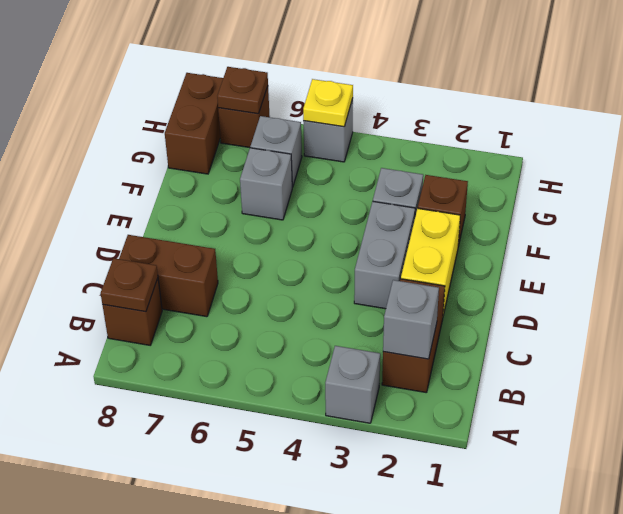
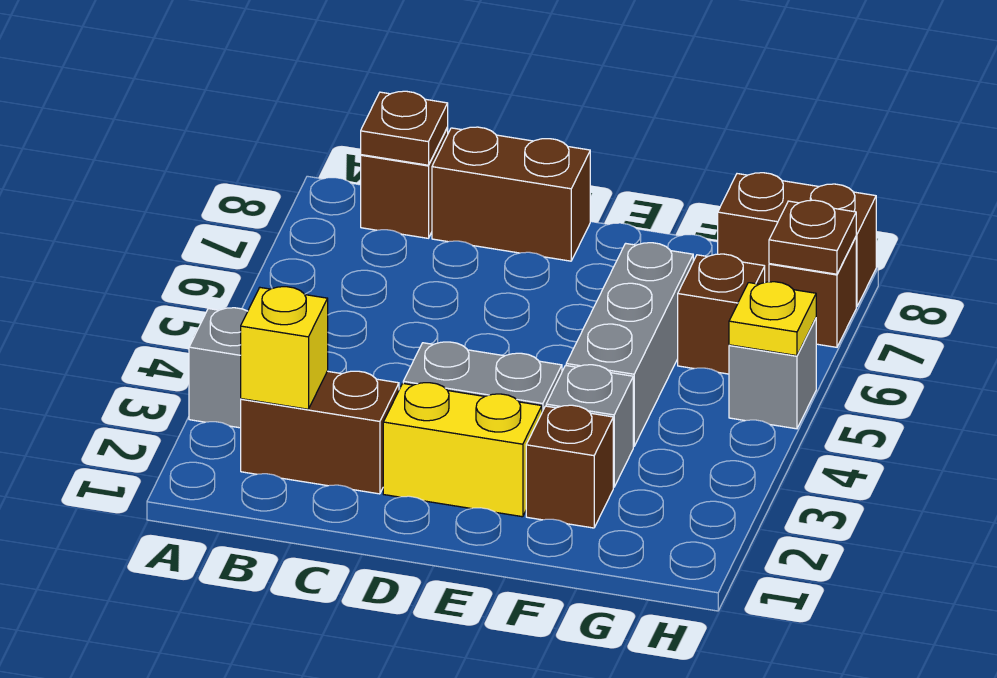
grey brick B2 level 2 -> yellow brick B2 level 2
brown brick C7:C8 level 1 -> brown brick C8:D8 level 1
grey brick F6 level 1 -> grey brick F4:F6 level 1
grey brick G6 level 1 -> brown brick G6 level 1

